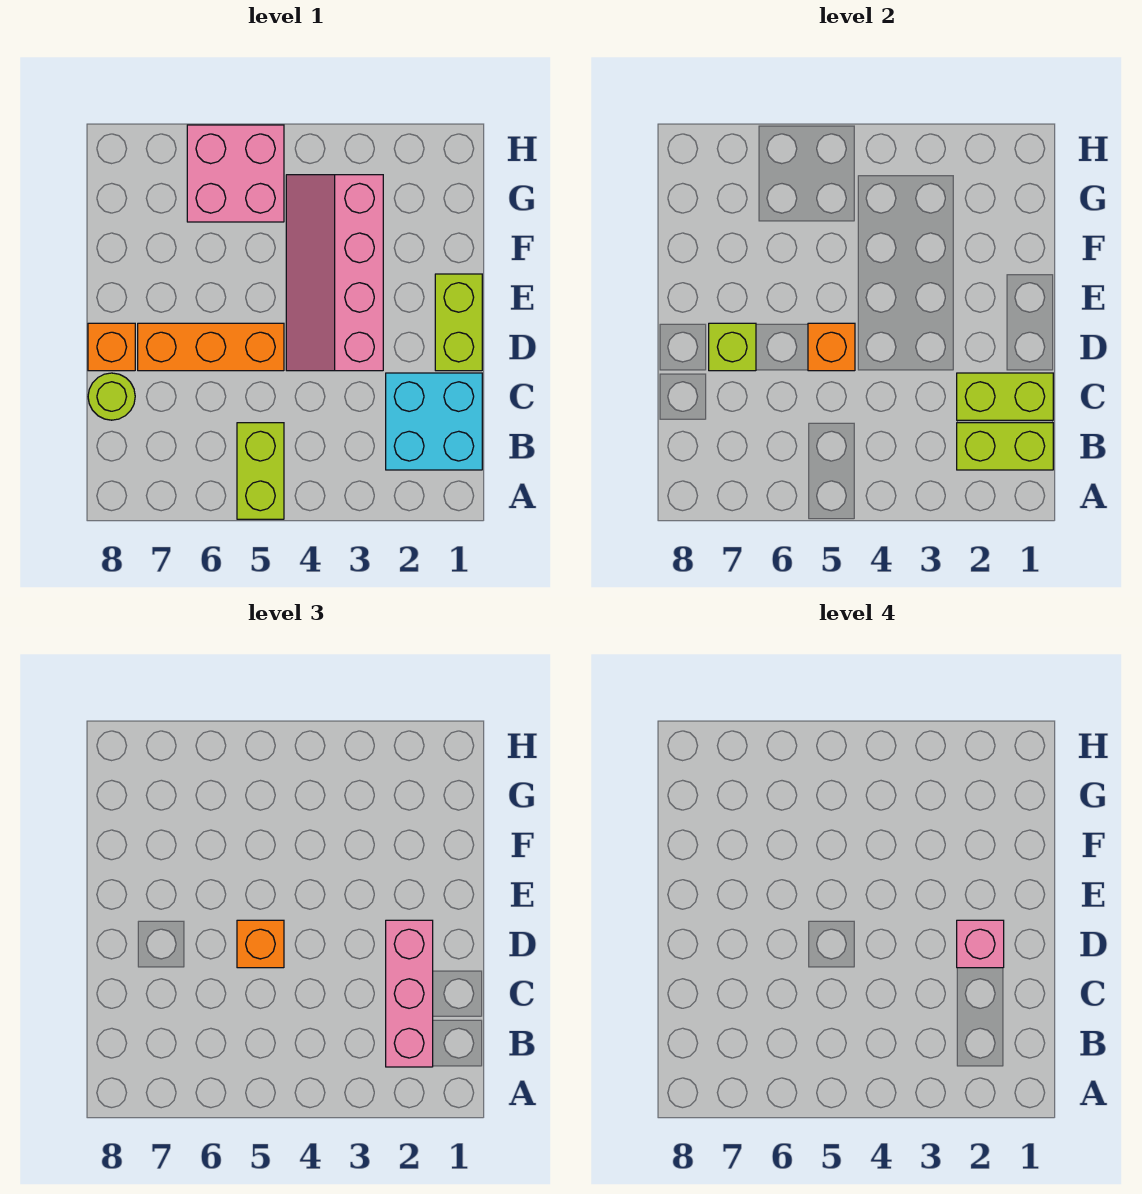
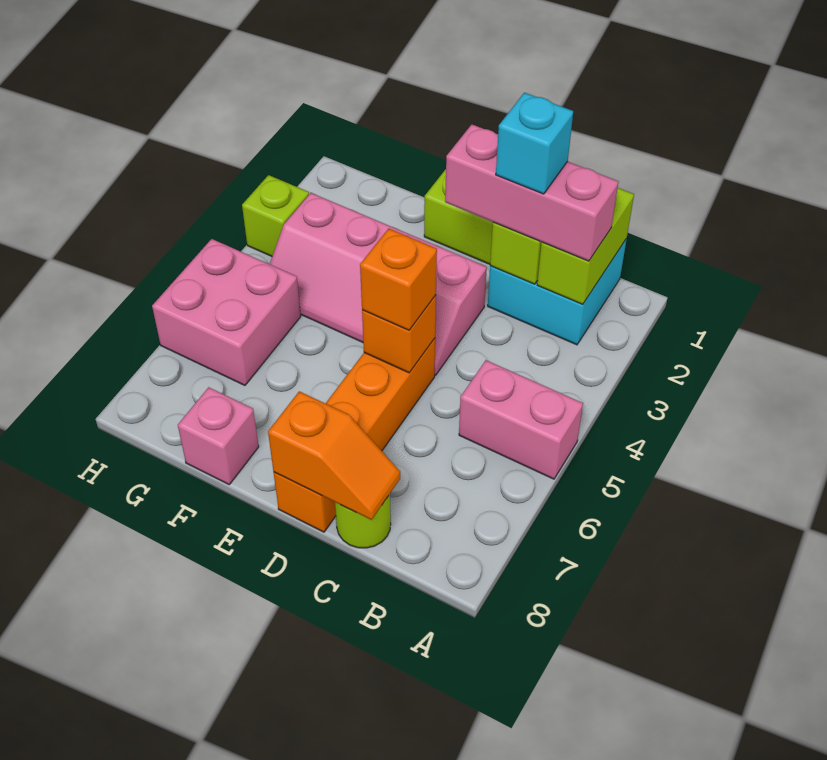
lime brick A5:B5 level 1 -> pink brick A5:B5 level 1
none -> cyan brick C2 level 4
none -> orange slope C8:D8 level 2 top D
pink brick D2 level 4 -> pink brick F8 level 1
lime brick D7 level 2 -> lime brick H3 level 1

